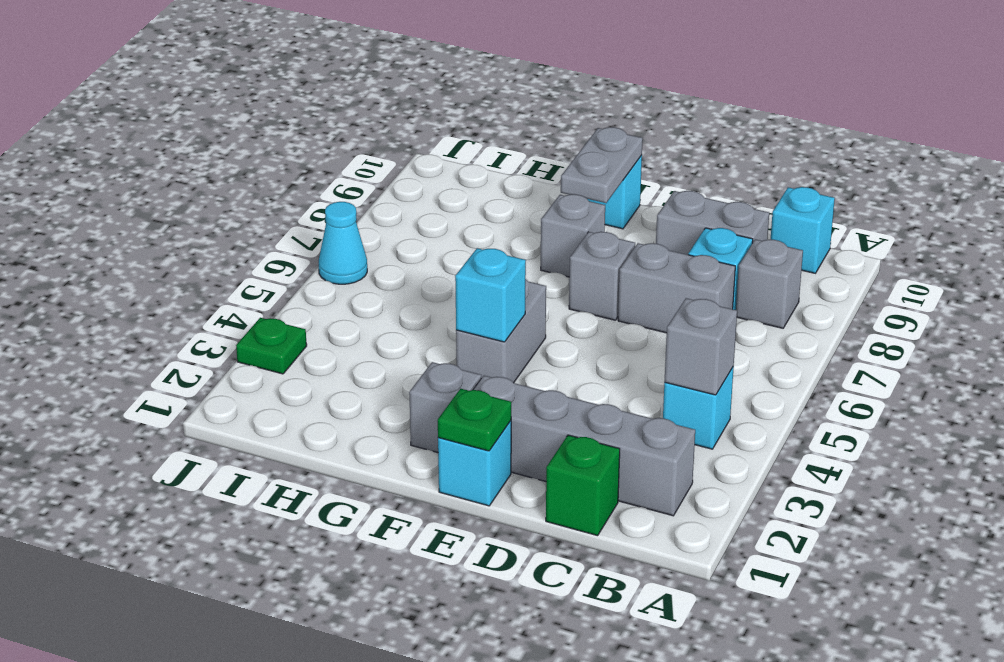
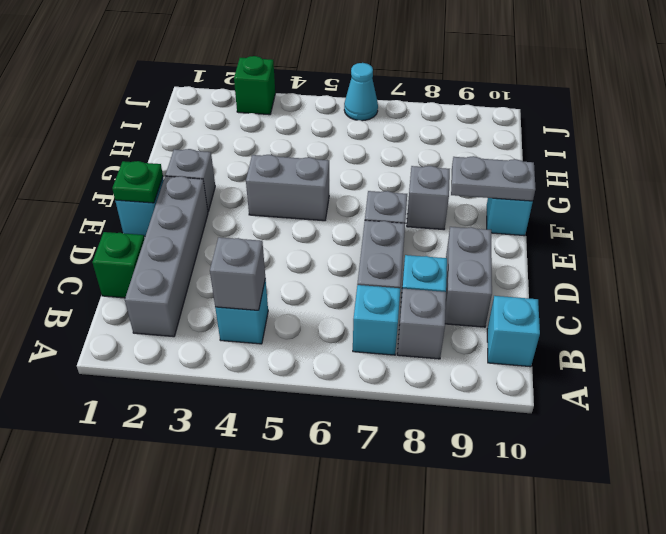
cyan brick F4 level 2 -> cyan brick B7 level 1
green plate J3 level 1 -> green brick J3 level 1

